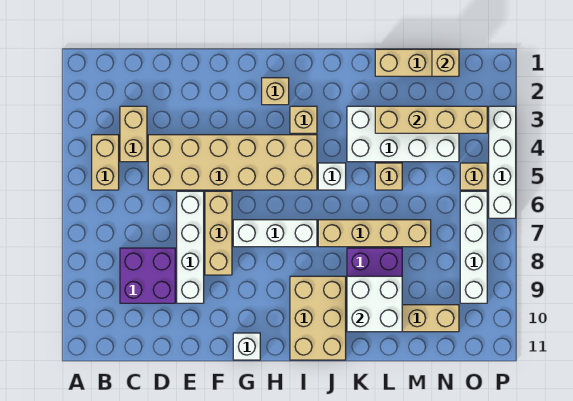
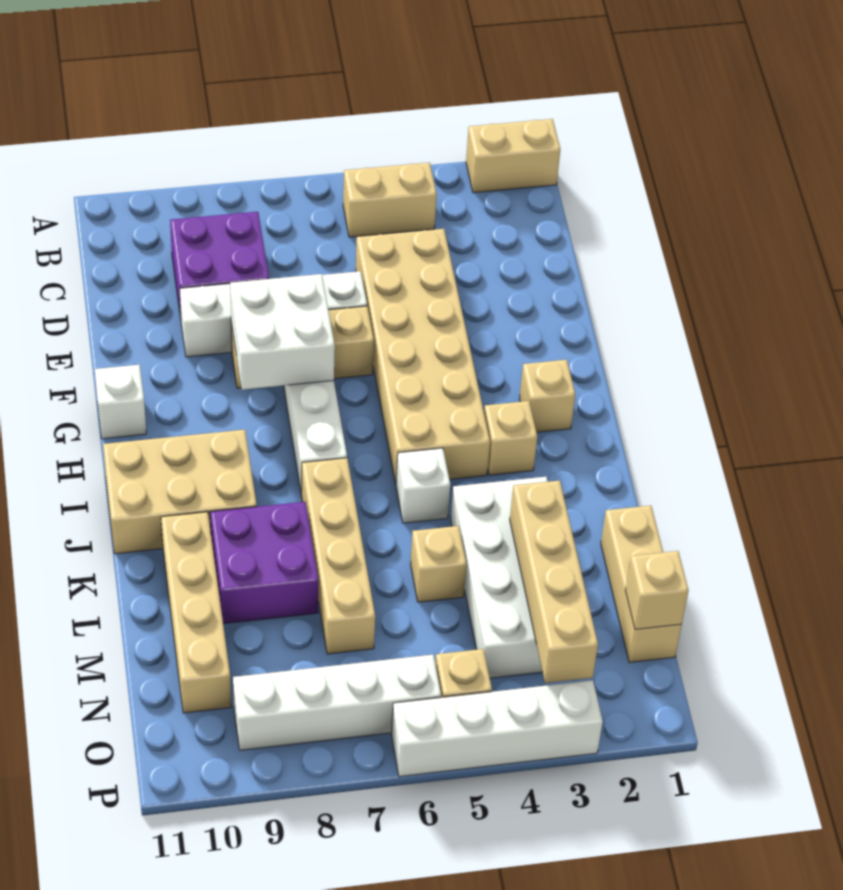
tan brick C3:C4 level 1 -> tan brick A1:A2 level 1
white brick K9:L10 level 2 -> white brick F7:G8 level 2

